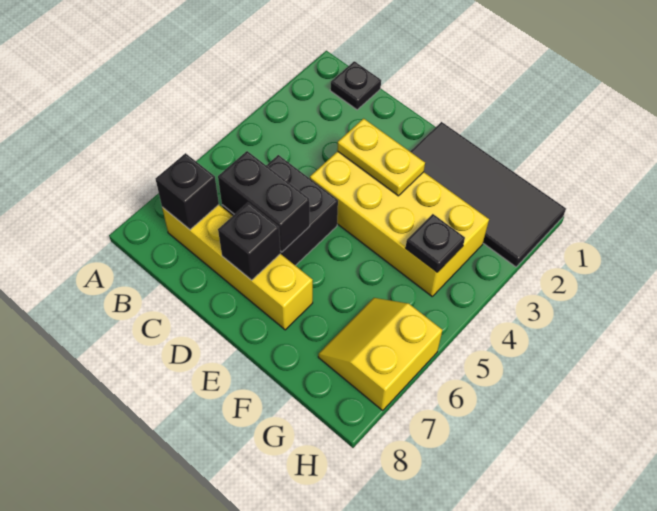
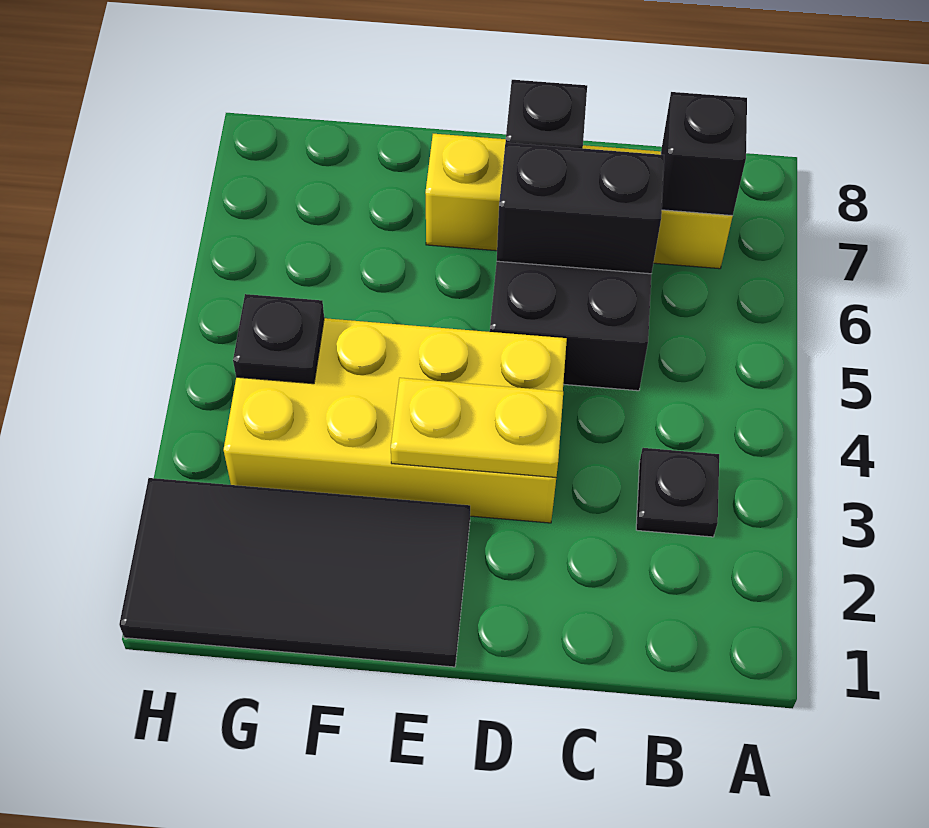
black plate B1 level 1 -> black plate B3 level 1
yellow slope G6:H7 level 1 top H -> none

